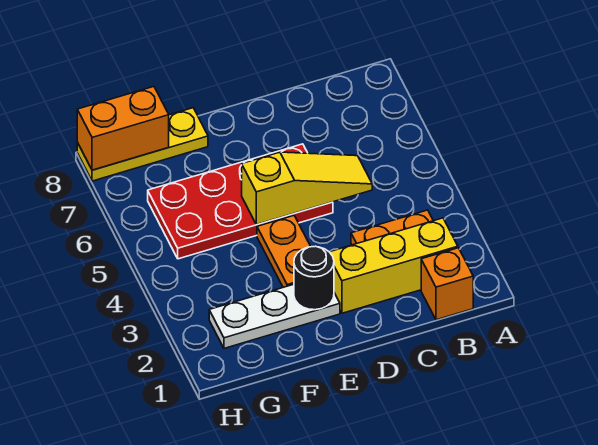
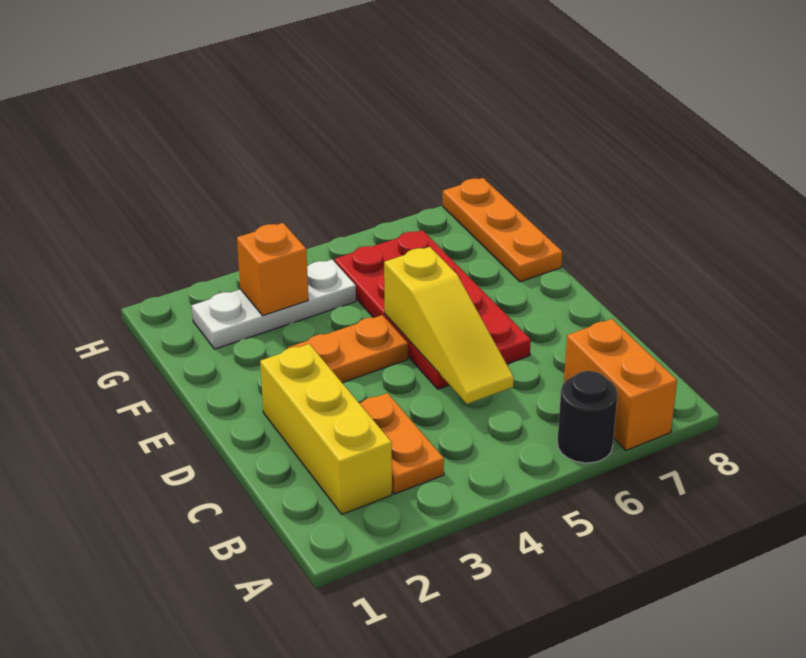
orange brick B1 level 1 -> orange brick G3 level 2
white plate E2:G2 level 1 -> white plate G2:G4 level 1
black round brick E2 level 2 -> black round brick A6 level 1
yellow plate F8:H8 level 1 -> orange plate F8:H8 level 1
orange brick G8:H8 level 2 -> orange brick A7:B7 level 1

